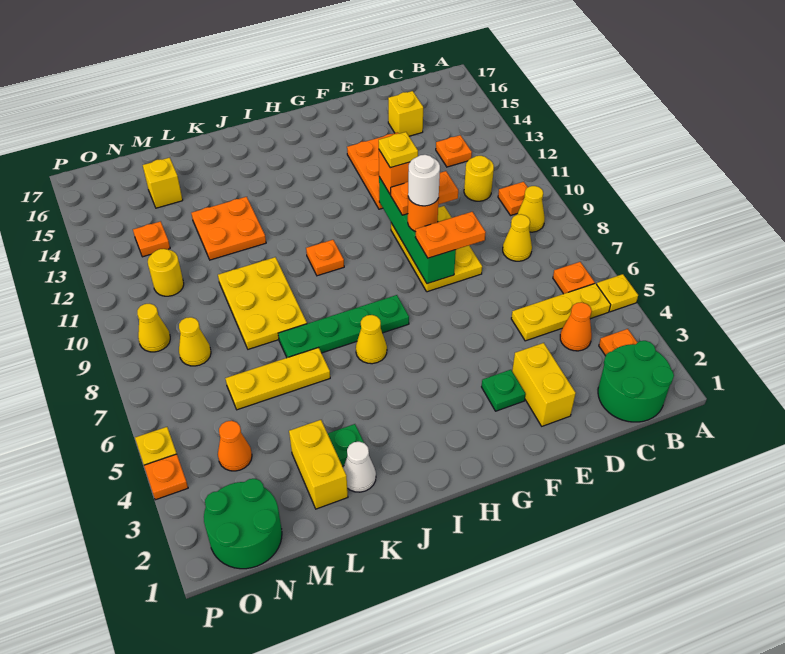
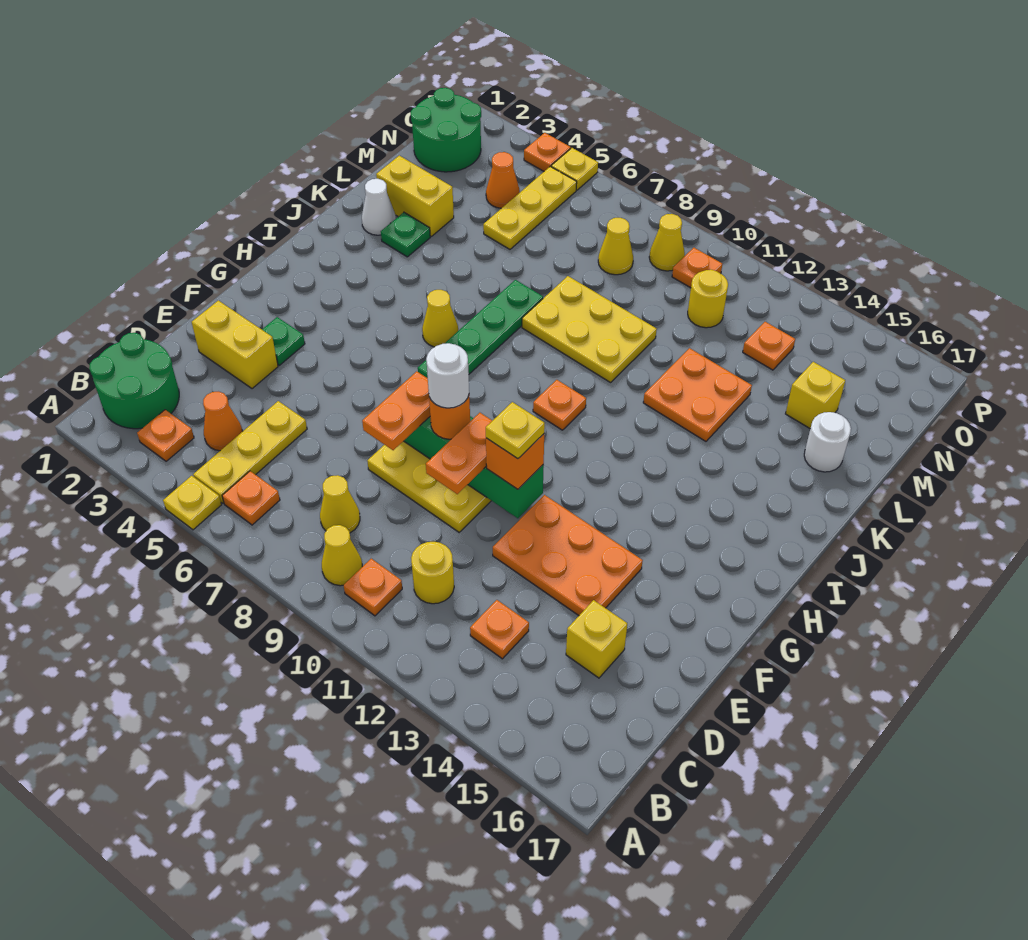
yellow plate K6:M6 level 1 -> yellow plate M5:O5 level 1
none -> white round brick L16 level 1
none -> orange plate O10 level 1

